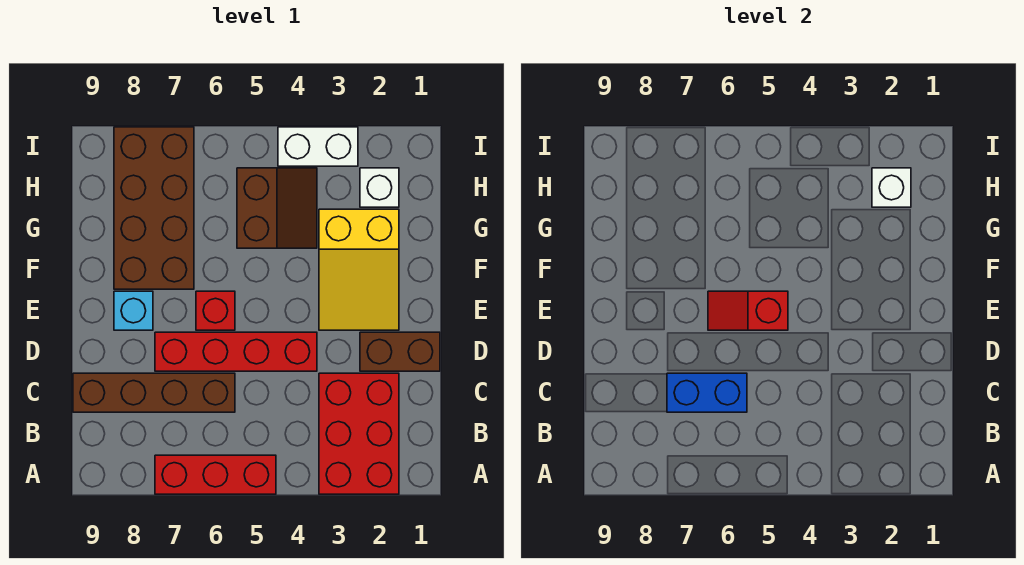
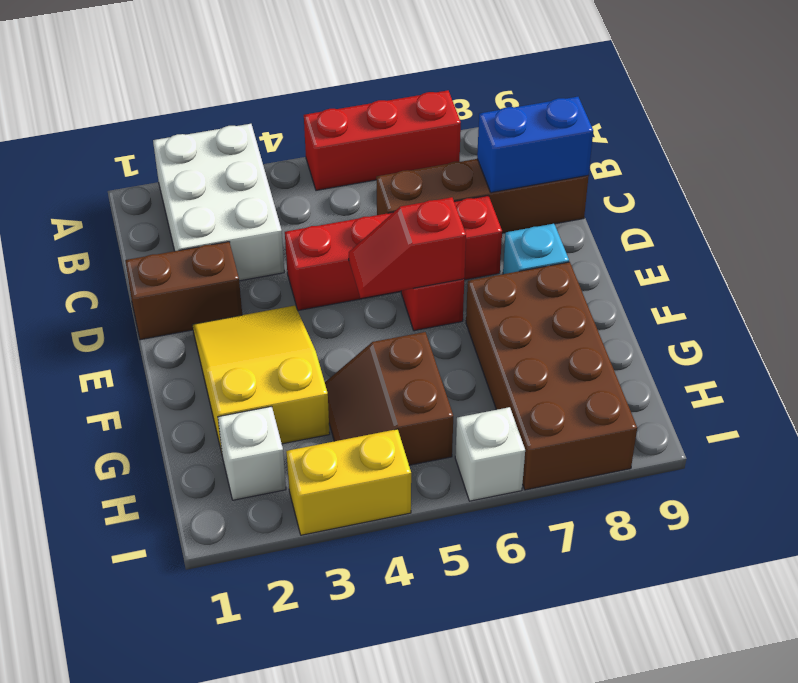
red brick A2:C3 level 1 -> white brick A2:C3 level 1
blue brick C6:C7 level 2 -> blue brick C8:C9 level 2
red slope E5:E6 level 2 top 5 -> red slope E5:E6 level 2 top 6
white brick H2 level 2 -> white brick I6 level 1
white brick I3:I4 level 1 -> yellow brick I3:I4 level 1

